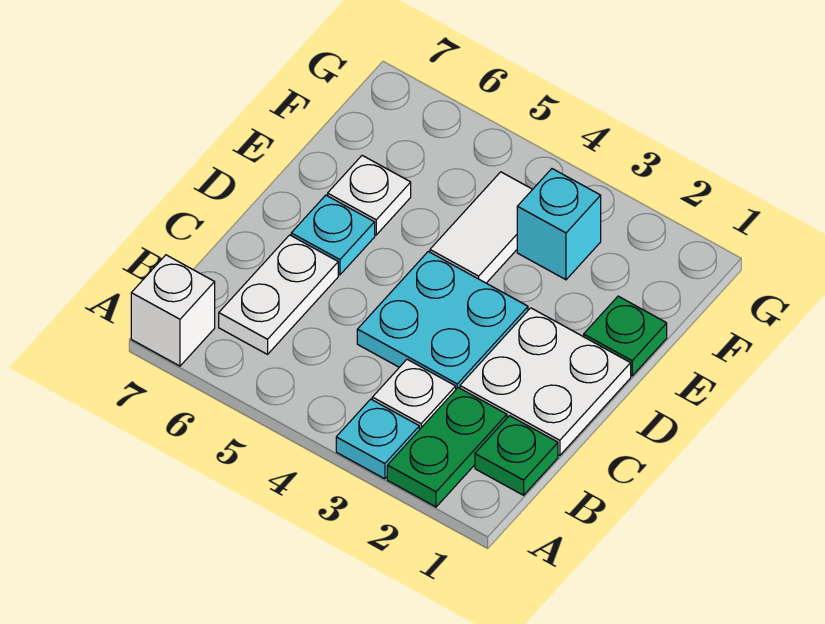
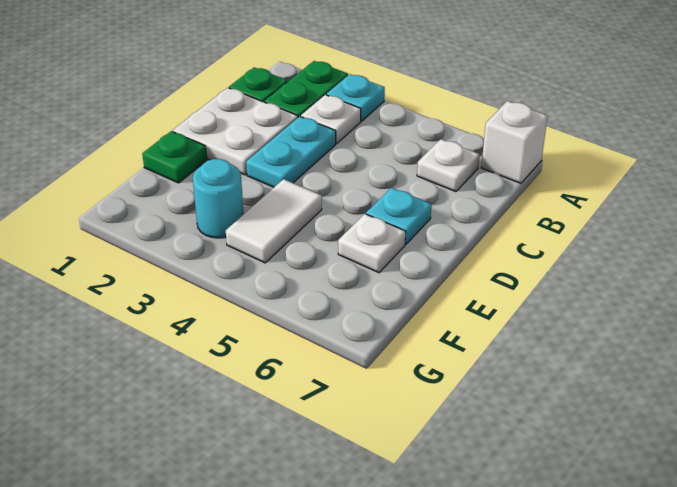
white plate B6:C6 level 1 -> white plate B6 level 1
cyan plate C3:D4 level 1 -> cyan plate C3:D3 level 1
cyan brick F3 level 1 -> cyan round brick F3 level 1

